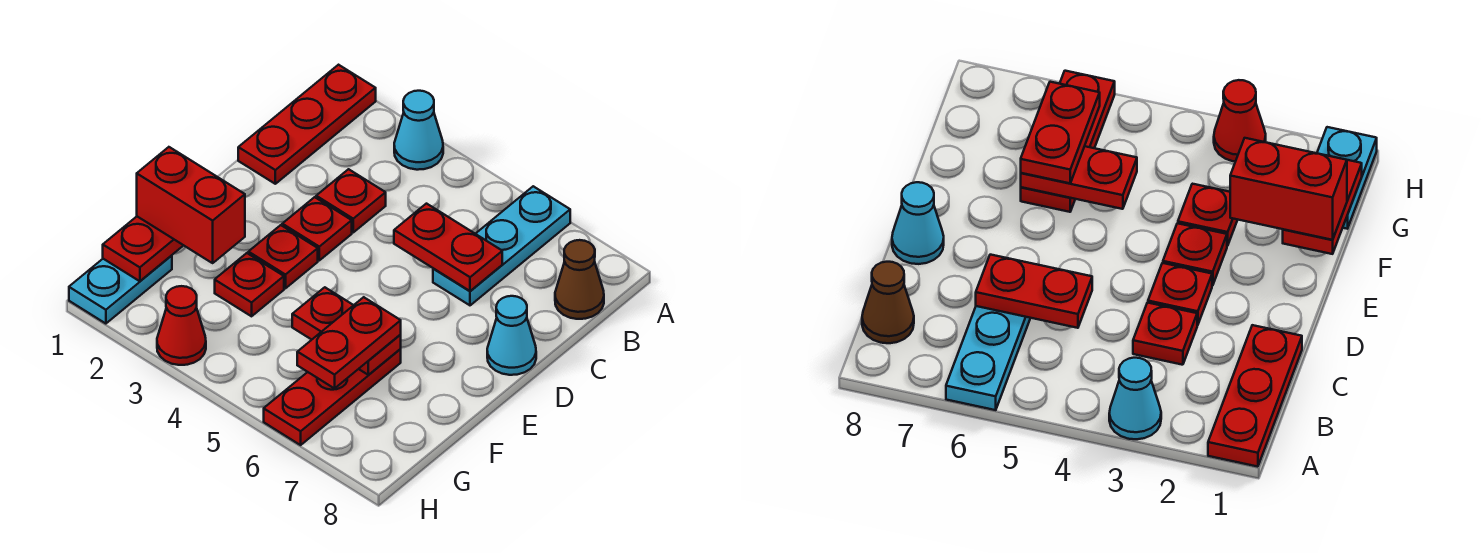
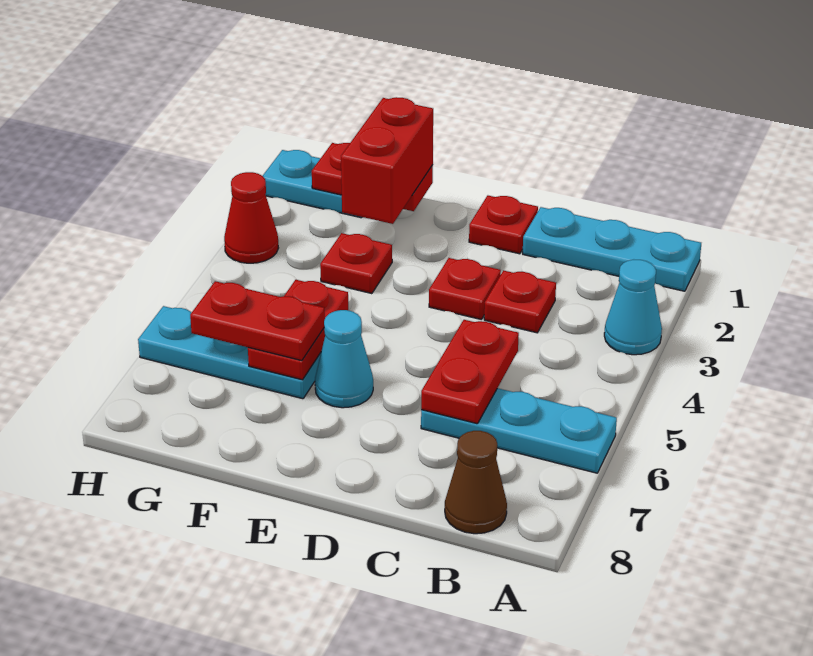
red plate A1:C1 level 1 -> cyan plate A1:C1 level 1
cyan cone D8 level 1 -> cyan cone E6 level 1
red plate E3 level 1 -> red plate D1 level 1
red plate F6:H6 level 1 -> cyan plate F6:H6 level 1

